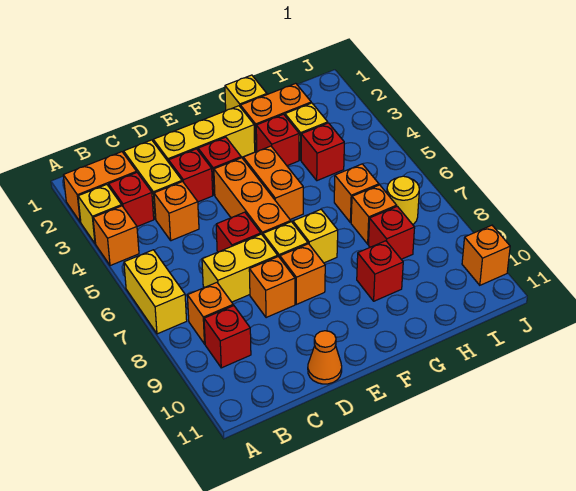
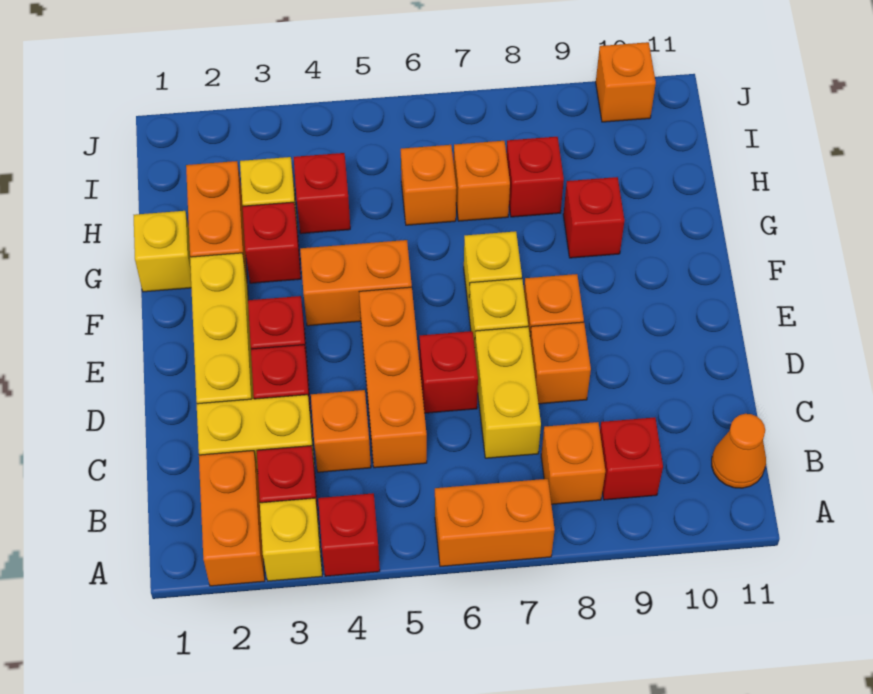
orange brick A4 level 1 -> red brick A4 level 1
yellow brick A6:A7 level 1 -> orange brick A6:A7 level 1
orange cone D11 level 1 -> orange cone B11 level 1
orange brick E4:E6 level 1 -> orange brick C5:E5 level 1
yellow round brick I7 level 1 -> none

